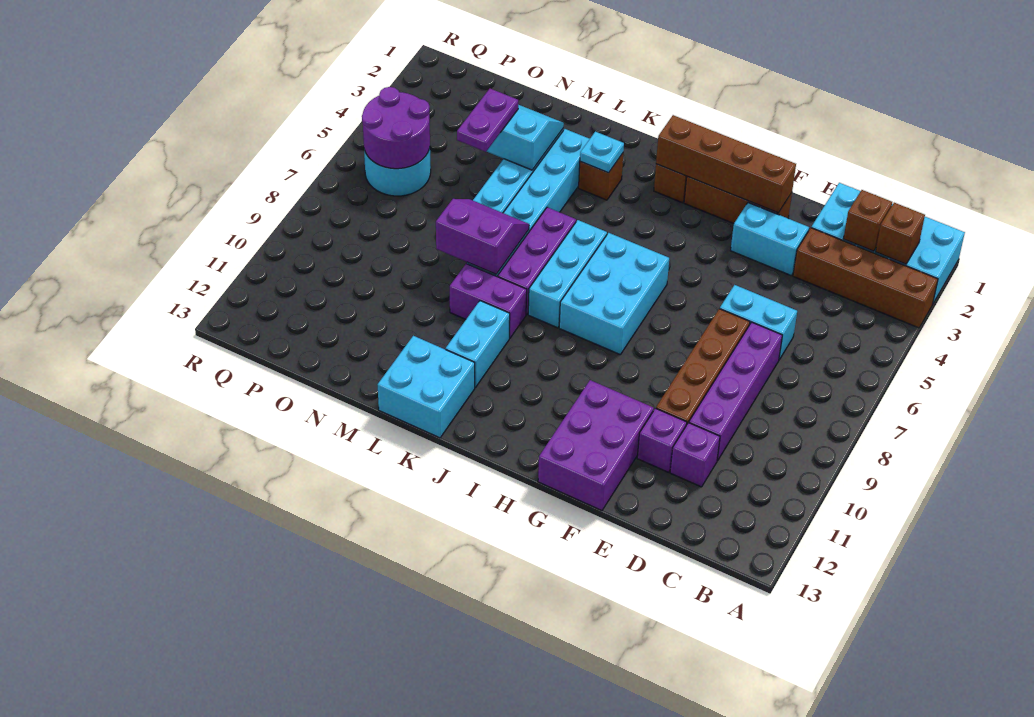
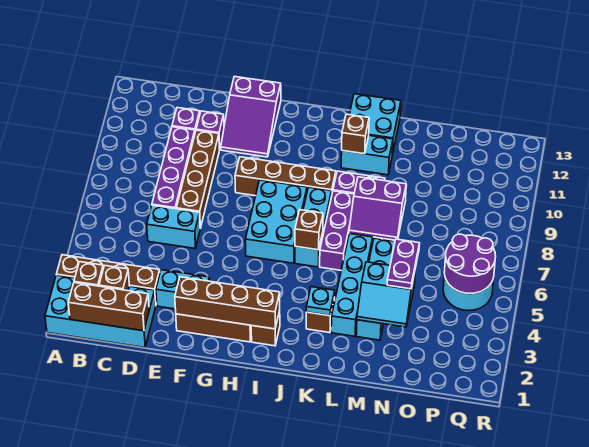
none -> brown brick B1:D1 level 2
purple brick F11:G13 level 1 -> purple slope F11:G13 level 1 top 13
none -> brown brick G9:J9 level 1
none -> brown brick J6 level 2
cyan brick K10:K11 level 1 -> cyan brick K11:L11 level 1
none -> brown brick K11 level 2

